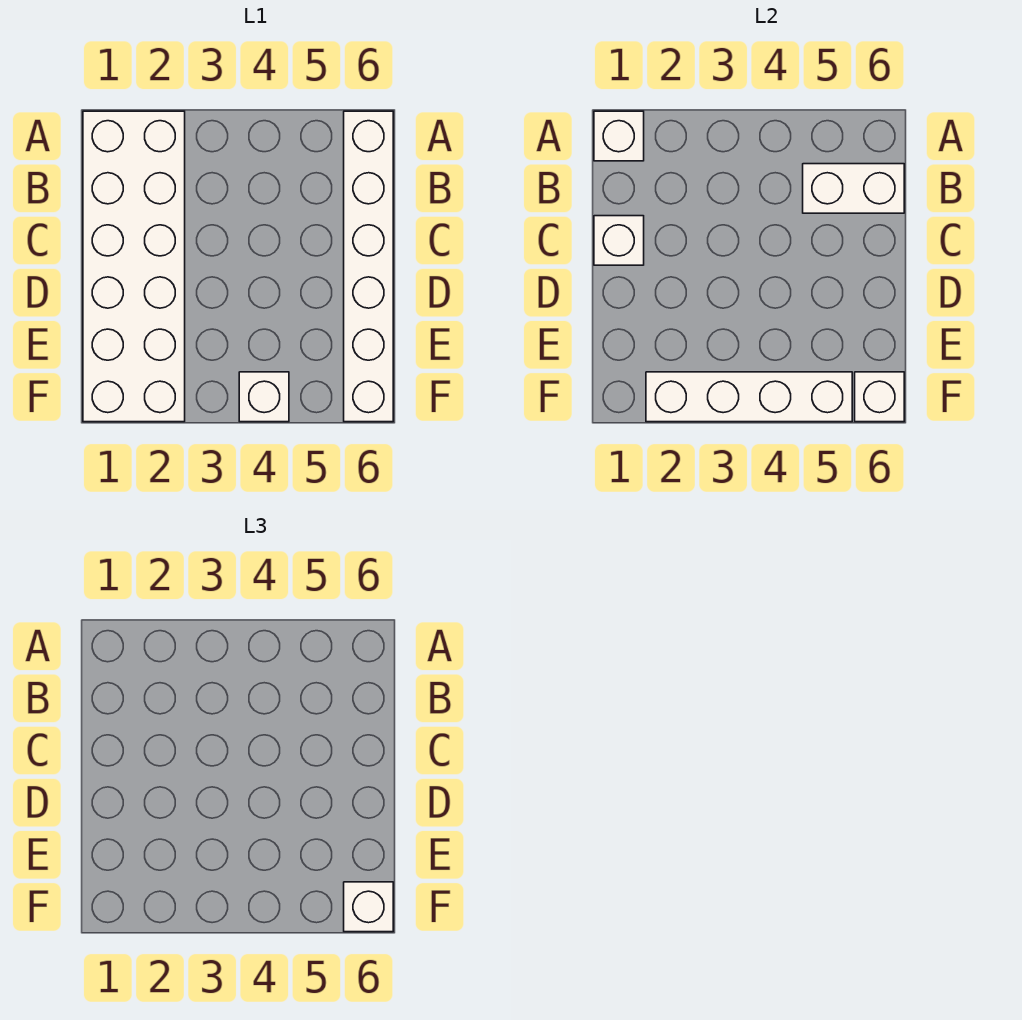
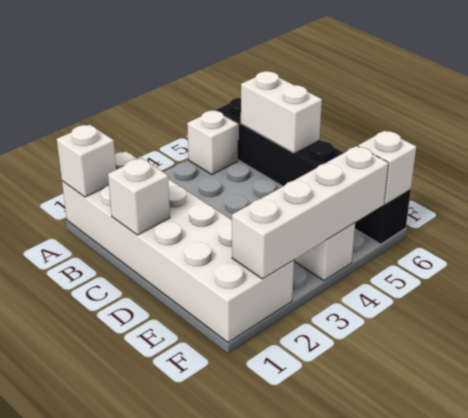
white brick A6:F6 level 1 -> black brick A6:F6 level 1
white brick B5:B6 level 2 -> white brick B6:C6 level 2
white brick F6 level 3 -> white brick A5 level 1

